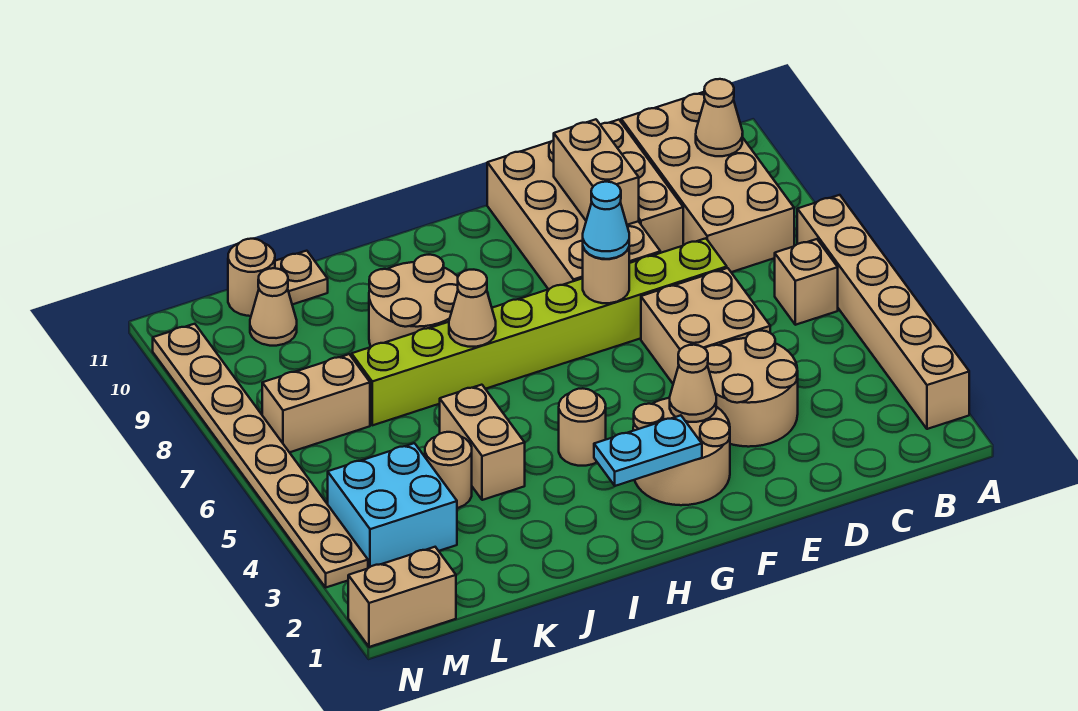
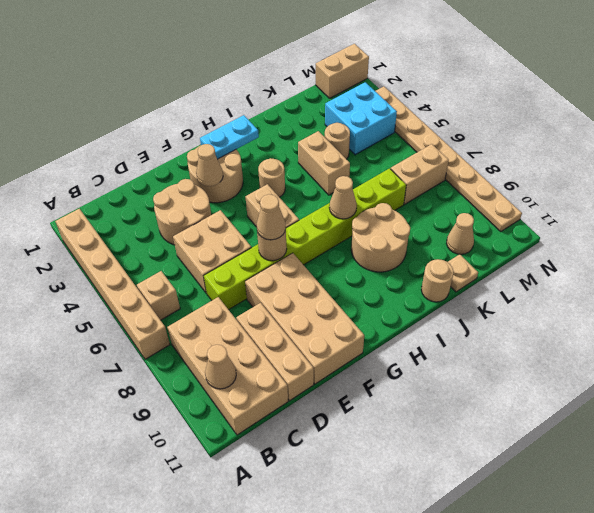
tan brick E9:E10 level 2 -> tan brick G5:G6 level 1
cyan cone F7 level 3 -> tan cone F7 level 3
tan round brick L11 level 1 -> tan round brick J11 level 1

